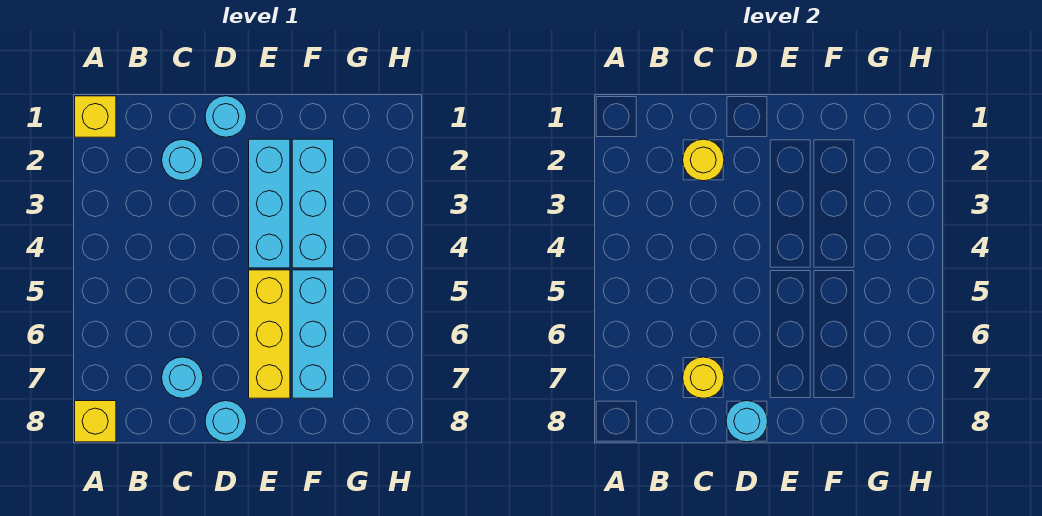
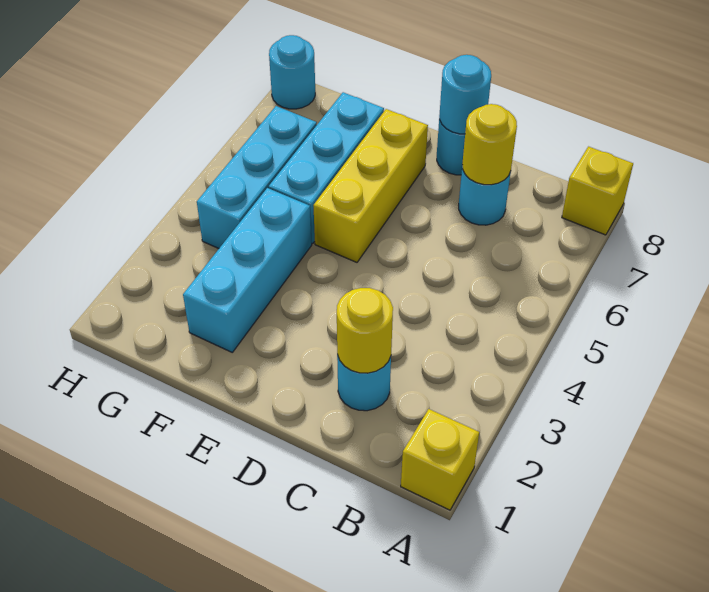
cyan round brick D1 level 1 -> cyan round brick H8 level 1
cyan brick E2:E4 level 1 -> cyan brick G4:G6 level 1

